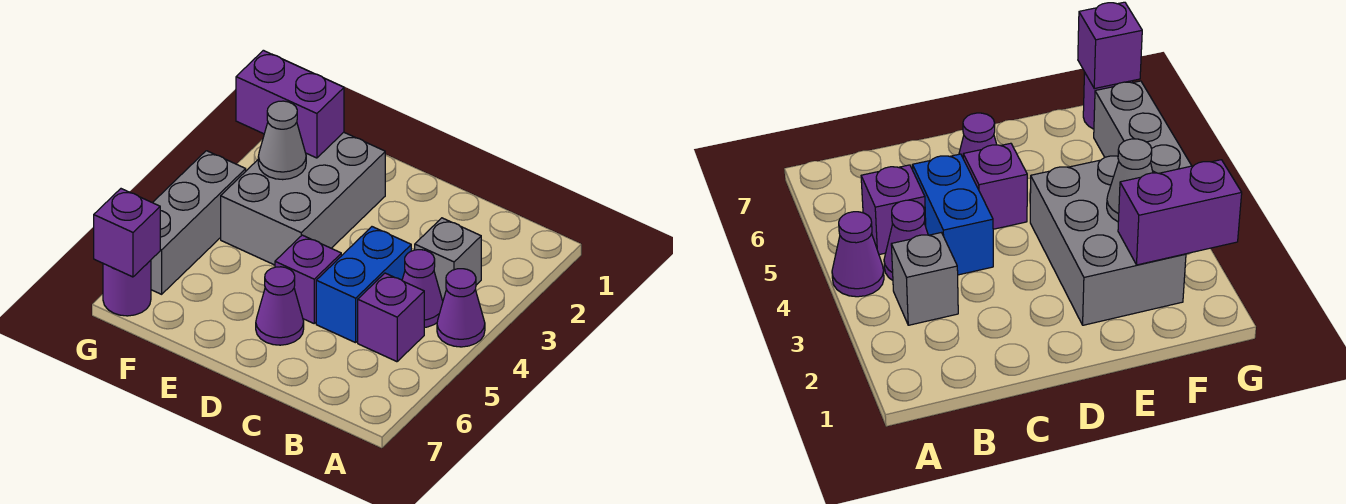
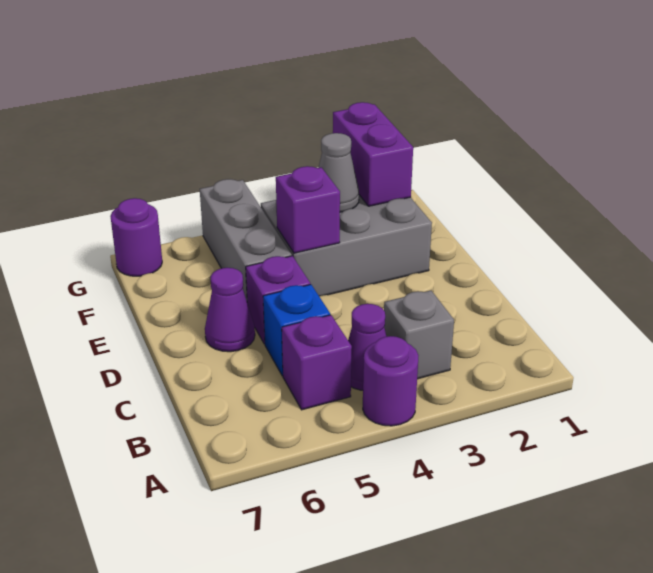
purple cone A4 level 1 -> purple round brick A4 level 1
blue brick C4:C5 level 1 -> blue brick C5 level 1
grey brick G4:G6 level 1 -> grey brick E5:G5 level 1
purple brick G7 level 2 -> purple brick E4 level 2

